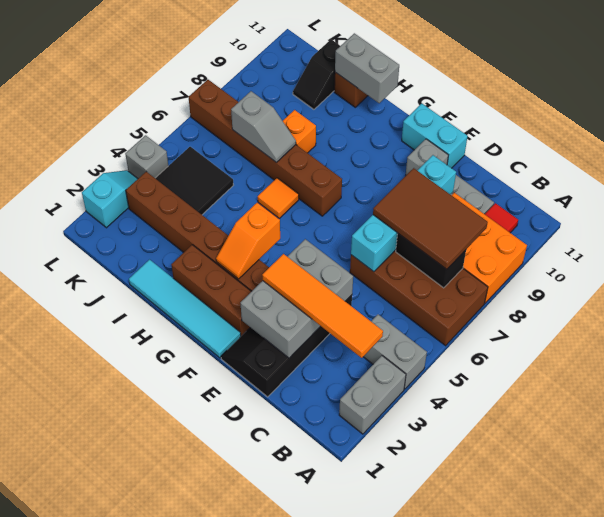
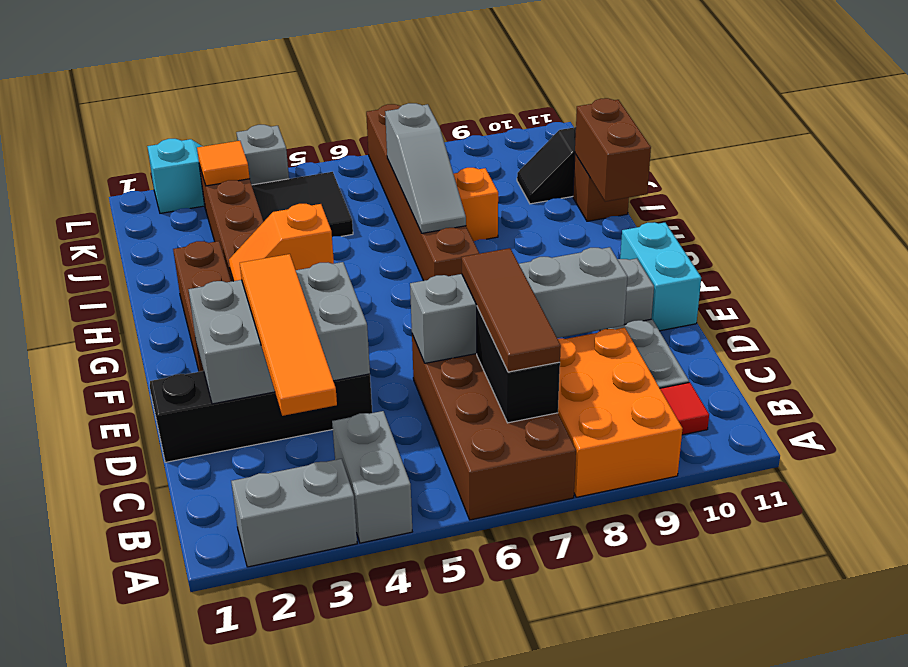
brown tile B7:D8 level 3 -> brown tile B7:D7 level 3
cyan brick D6:D9 level 2 -> grey brick D6:D9 level 2
cyan tile F1:I1 level 1 -> none
orange tile H6 level 1 -> orange tile K3 level 2
grey brick H11:I11 level 2 -> brown brick H11:I11 level 2
grey slope I7:J7 level 2 top J -> grey slope H7:J7 level 2 top J

